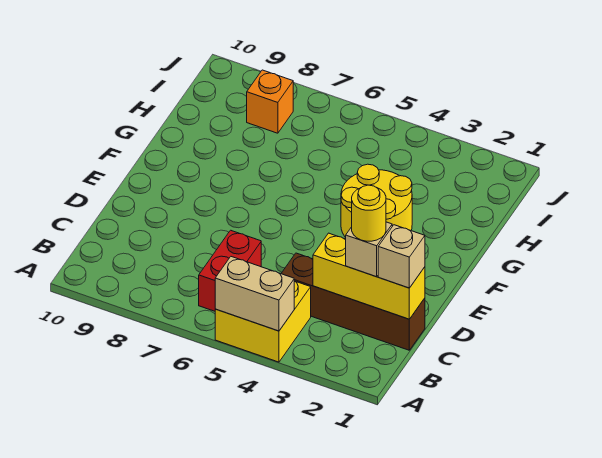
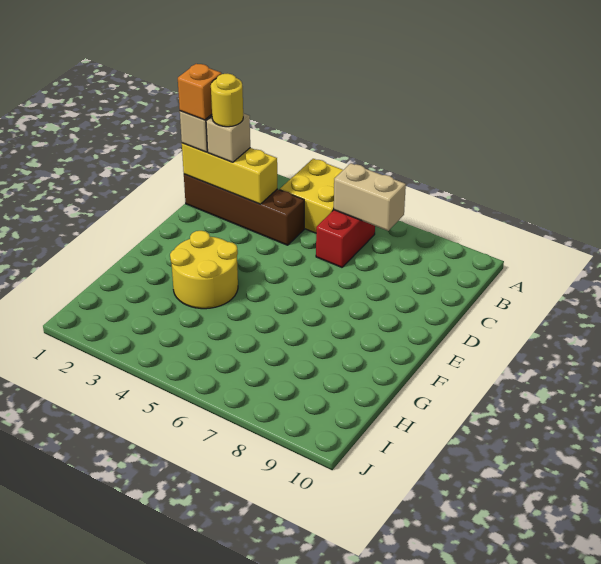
tan brick A4:A5 level 2 -> tan brick B6:B7 level 2
orange brick I8 level 1 -> orange brick C1 level 4

